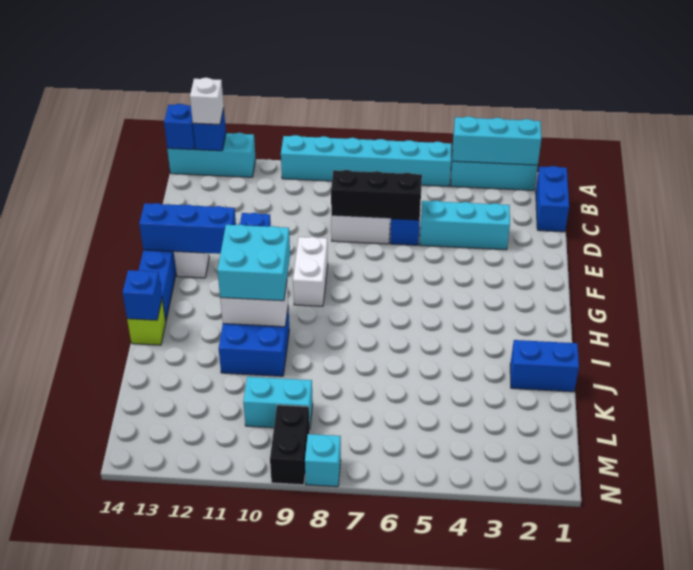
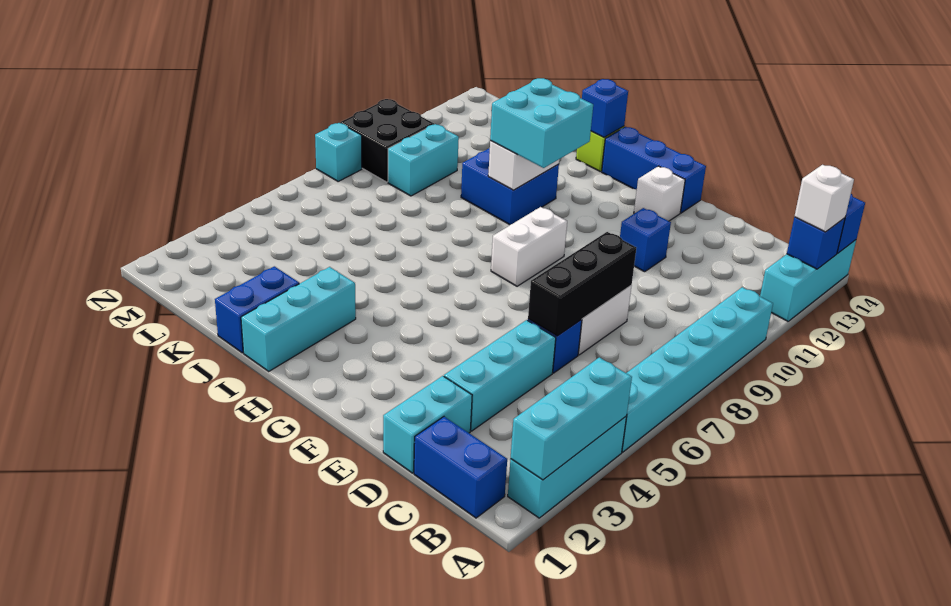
none -> cyan brick D1:D2 level 1
white brick F9:G9 level 1 -> white brick G8:G9 level 1
blue brick F12:F14 level 2 -> none
none -> cyan brick I1:I3 level 1
black brick M9:N9 level 1 -> black brick M9:N10 level 1

